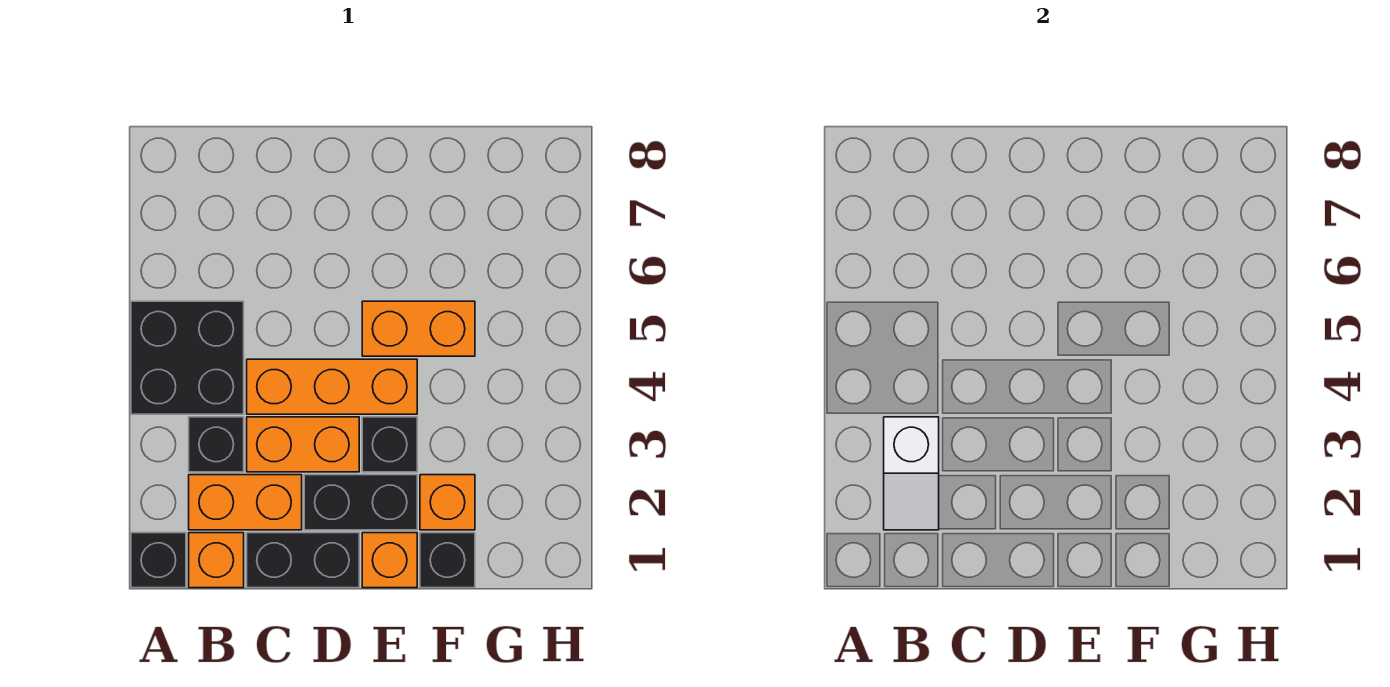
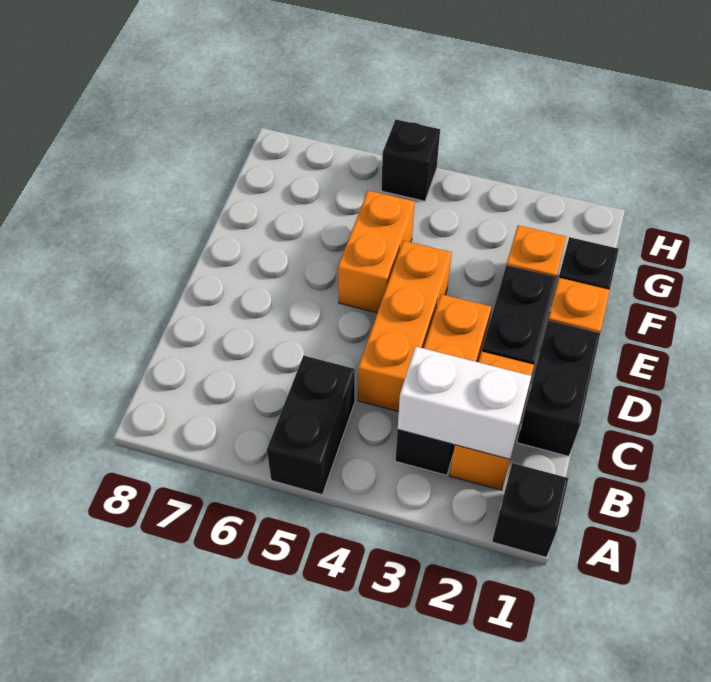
black brick A4:B5 level 1 -> black brick A5:B5 level 1
orange brick B1 level 1 -> none
white slope B2:B3 level 2 top 3 -> white brick B2:B3 level 2
black brick E3 level 1 -> black brick H5 level 1

